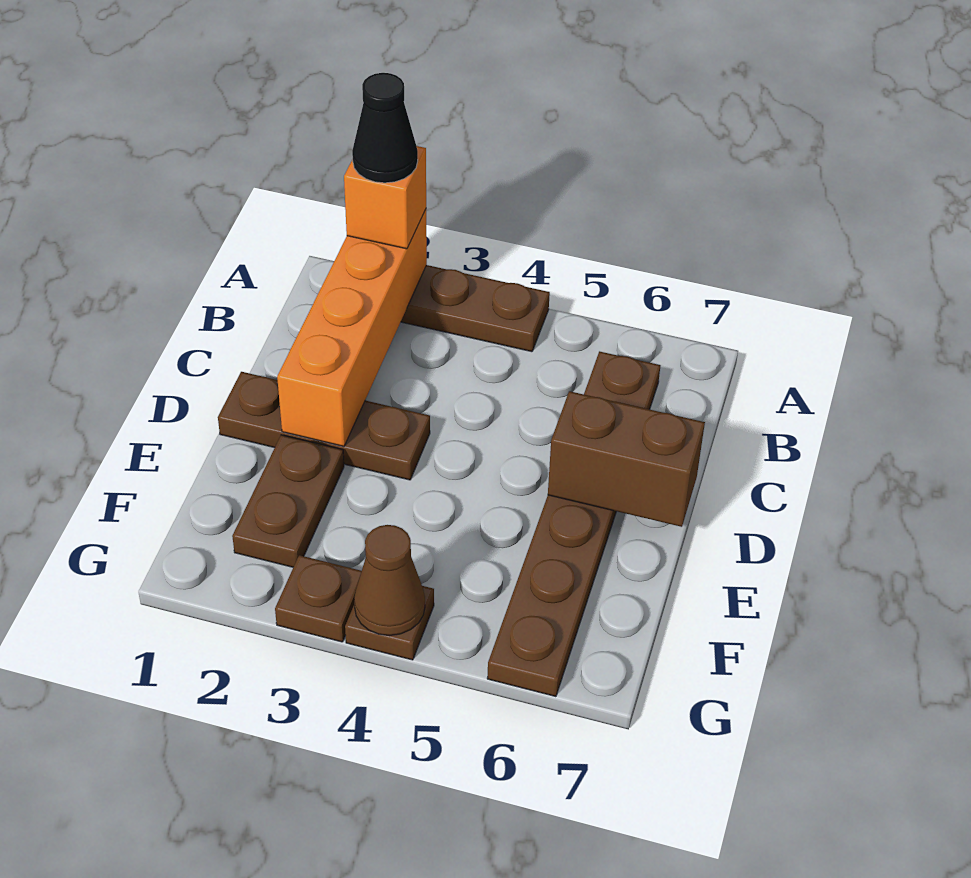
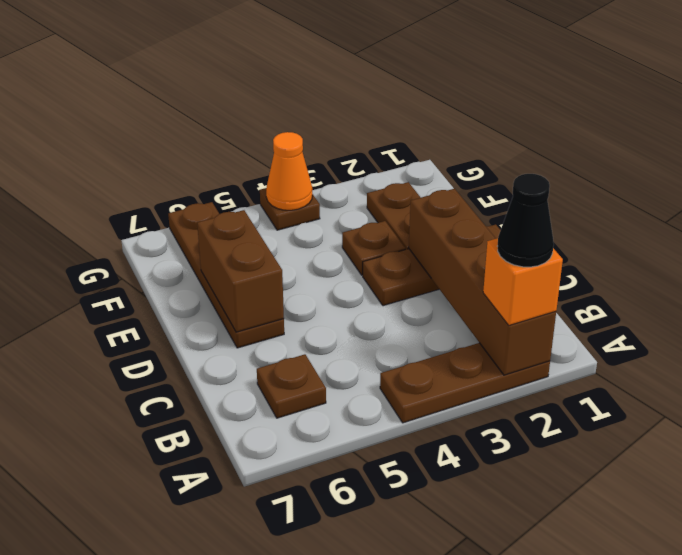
orange brick A2:D2 level 2 -> brown brick A2:D2 level 2
brown brick D6:D7 level 2 -> brown brick D6:E6 level 2
brown plate G3 level 1 -> brown plate E3 level 1
brown cone G4 level 2 -> orange cone G4 level 2

